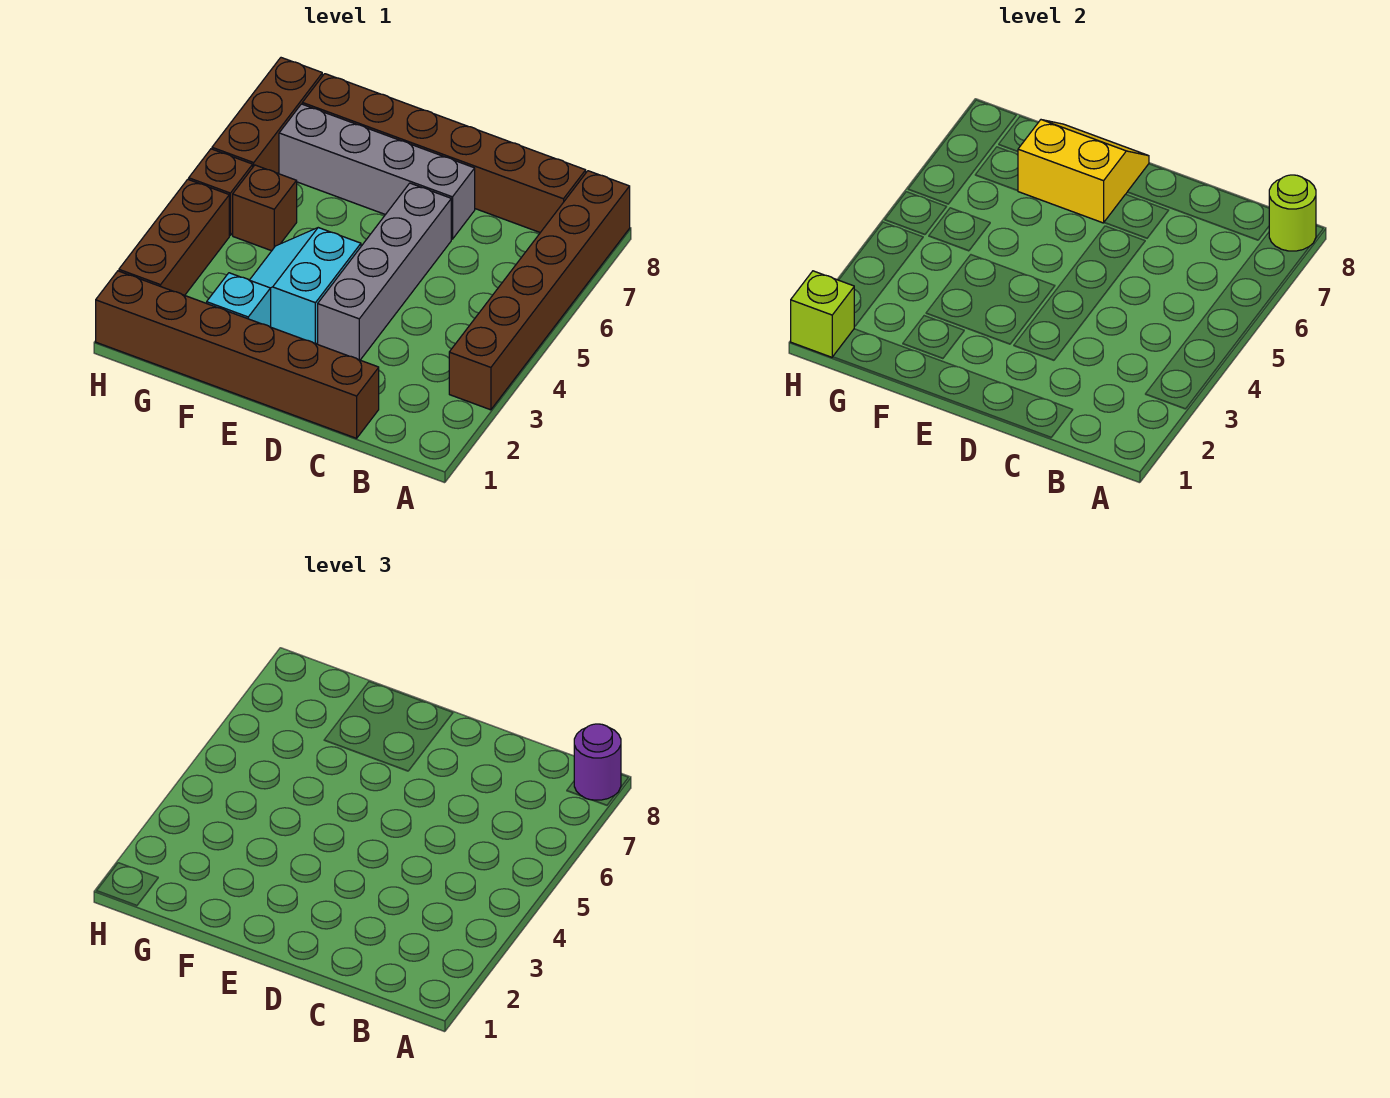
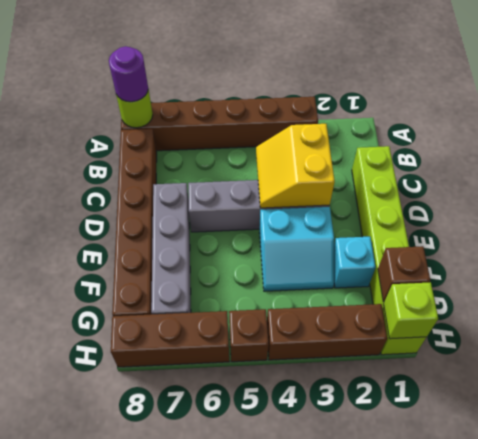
brown brick C1:H1 level 1 -> lime brick C1:H1 level 1
yellow slope E7:F8 level 2 top 7 -> yellow slope C3:D4 level 2 top 3
brown brick G5 level 1 -> brown brick G1 level 2

